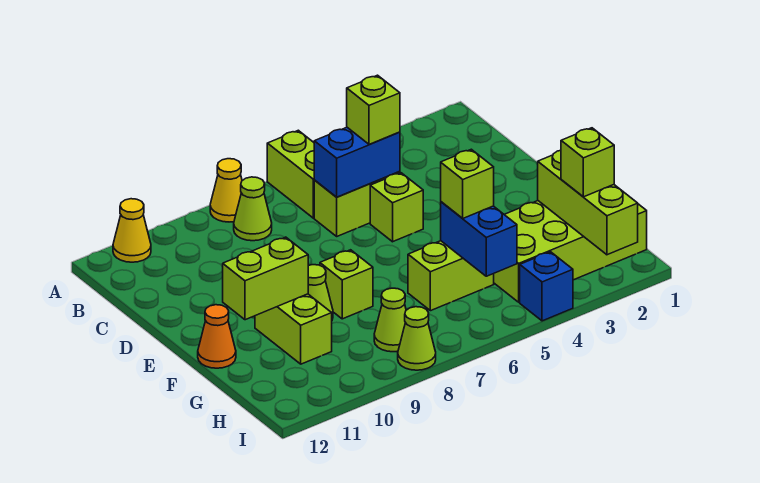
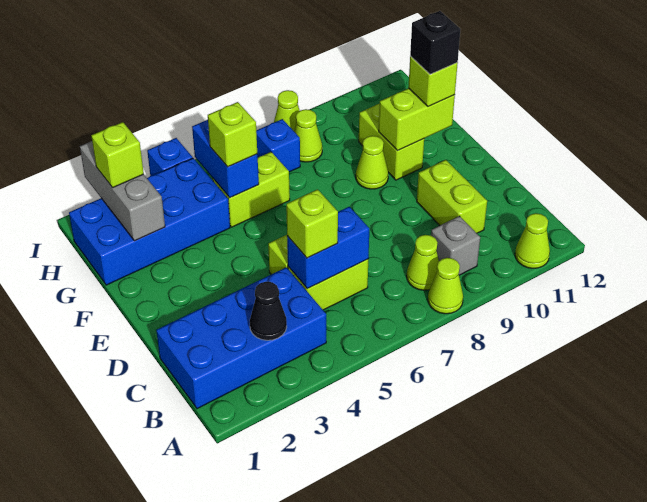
lime brick A6:B6 level 1 -> lime brick C10:D10 level 1
yellow cone A8 level 1 -> lime cone A8 level 1
yellow cone A11 level 1 -> lime cone A11 level 1
none -> blue brick B1:C4 level 1
none -> black cone B3 level 2
none -> grey brick B9 level 1
lime brick F8 level 1 -> lime brick F11 level 3
none -> black brick F11 level 4
orange cone F12 level 1 -> none
lime brick G1:H4 level 1 -> blue brick G1:H4 level 1
lime brick G2:I2 level 2 -> grey brick G2:I2 level 2
none -> blue brick H7 level 1

